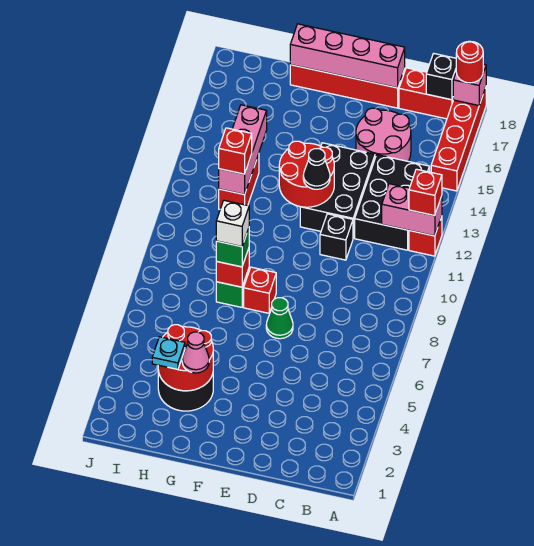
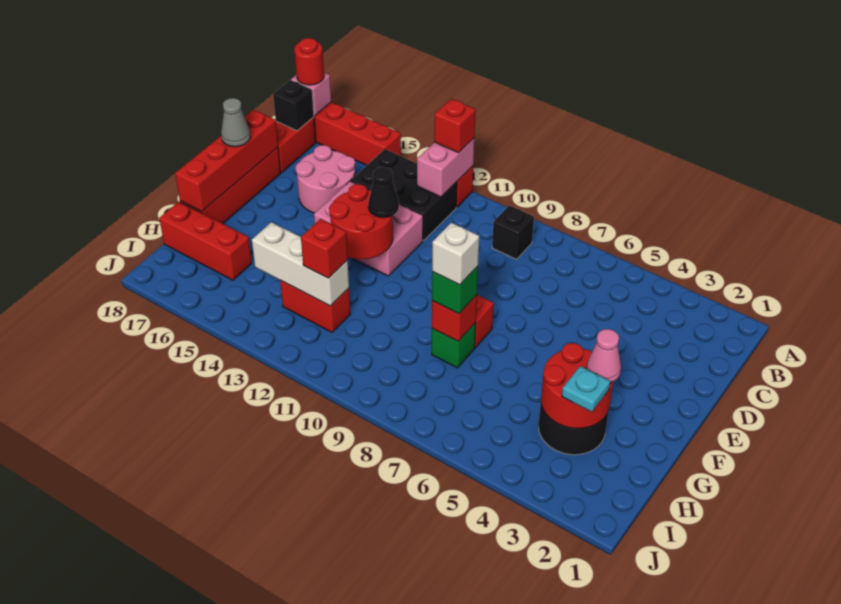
black brick D11 level 1 -> black brick B9 level 1
black brick D12:E14 level 1 -> pink brick D12:E14 level 1
pink brick D18:G18 level 2 -> red brick D18:G18 level 2
green cone E7 level 1 -> none
none -> grey cone E18 level 3
pink brick H12:H14 level 2 -> white brick H12:H14 level 2
none -> red brick H16:H18 level 1

